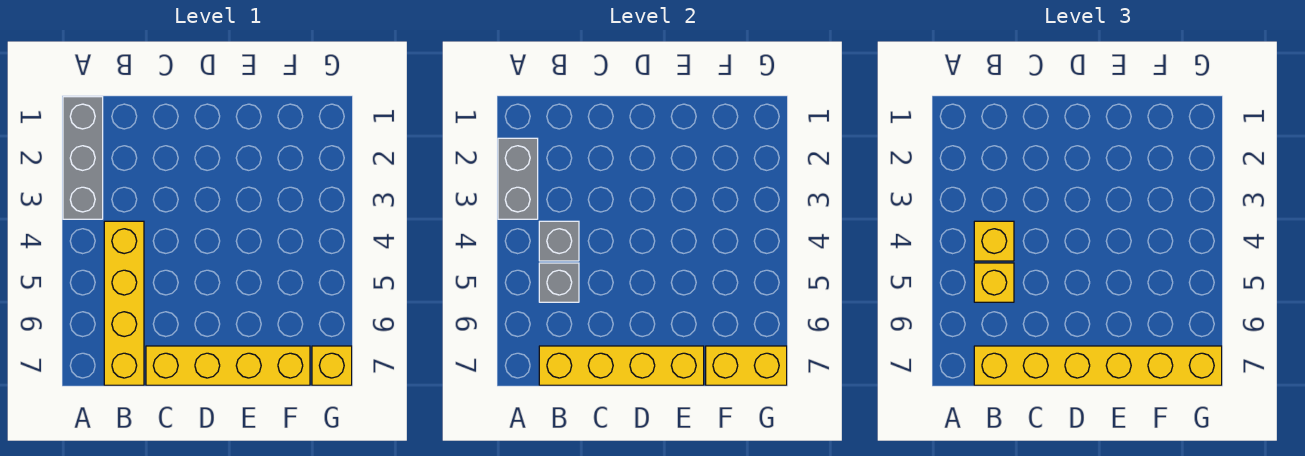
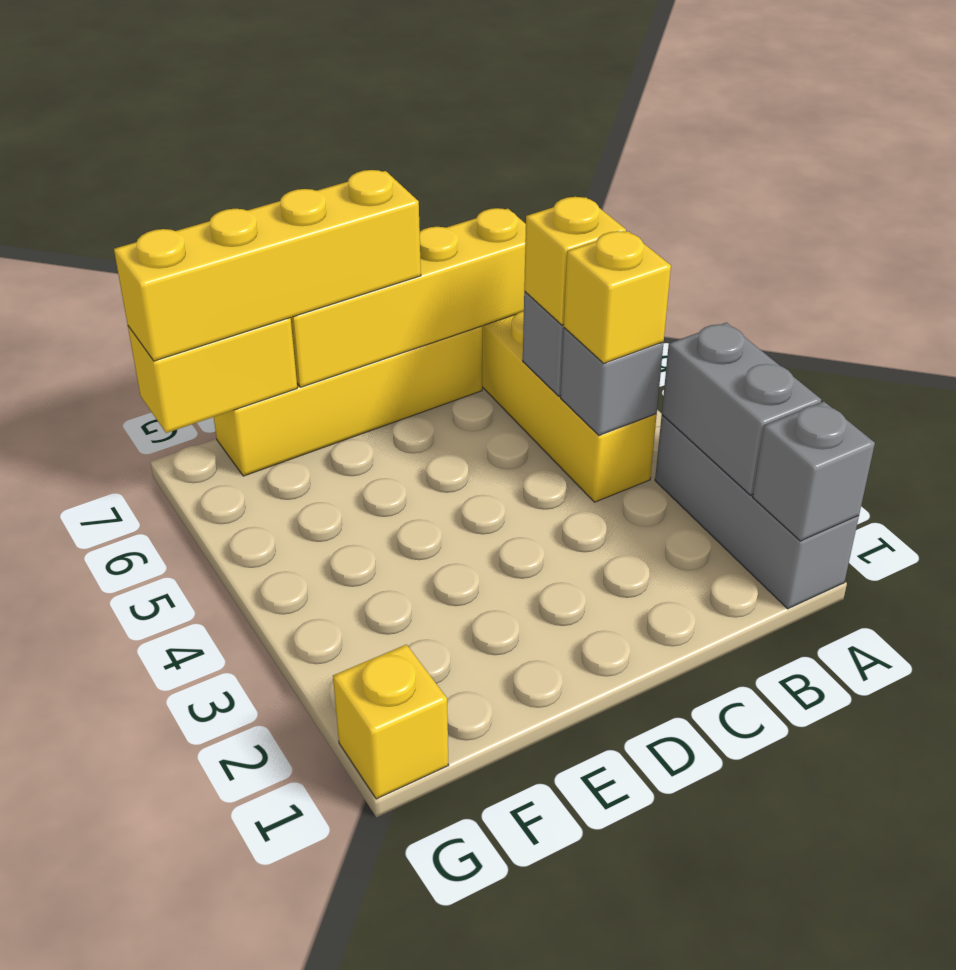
none -> grey brick A1 level 2
yellow brick B7:G7 level 3 -> yellow brick D7:G7 level 3
yellow brick G7 level 1 -> yellow brick G1 level 1

